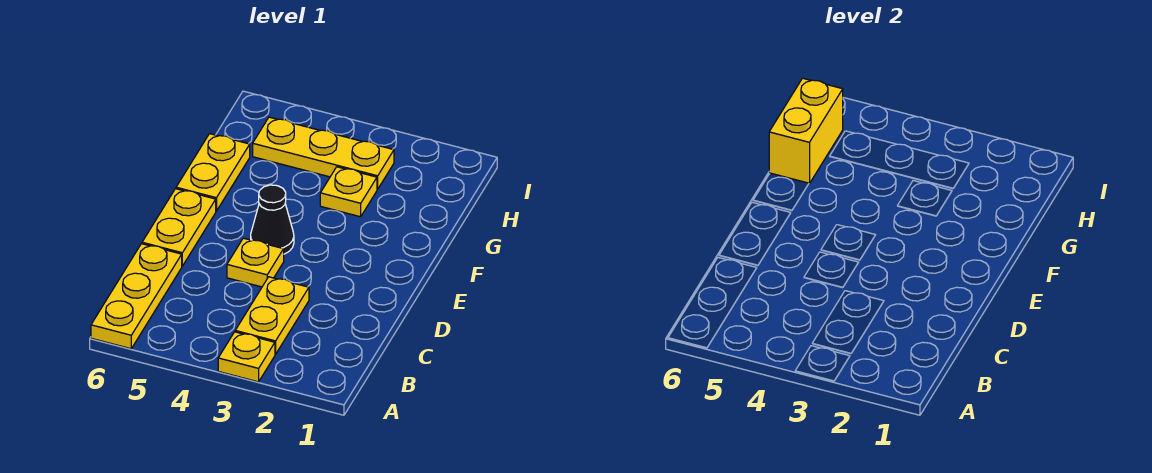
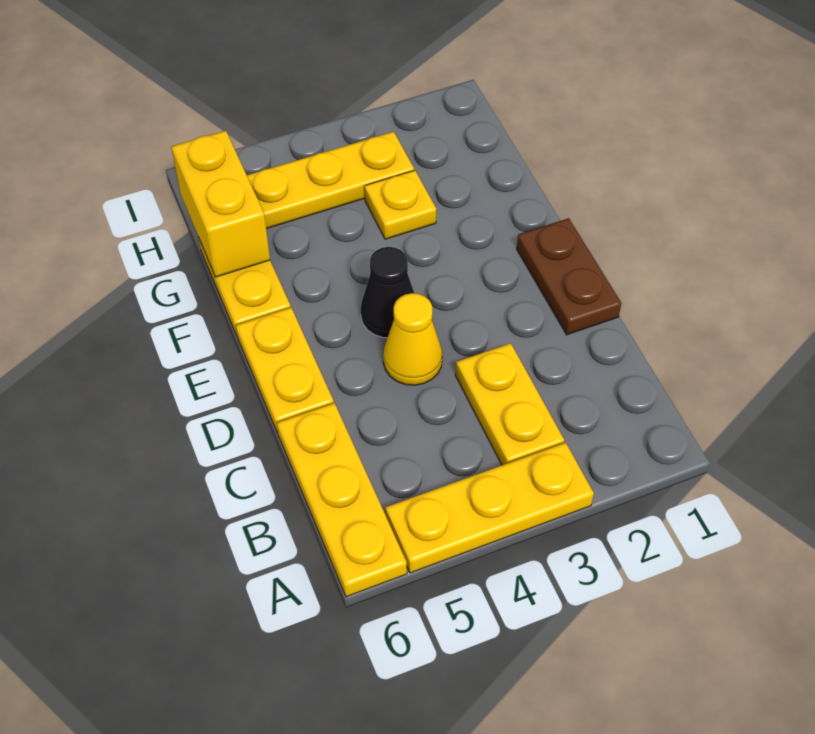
yellow plate A3 level 1 -> yellow plate A3:A5 level 1
none -> brown plate D1:E1 level 1
yellow plate D4 level 1 -> yellow cone D4 level 1

